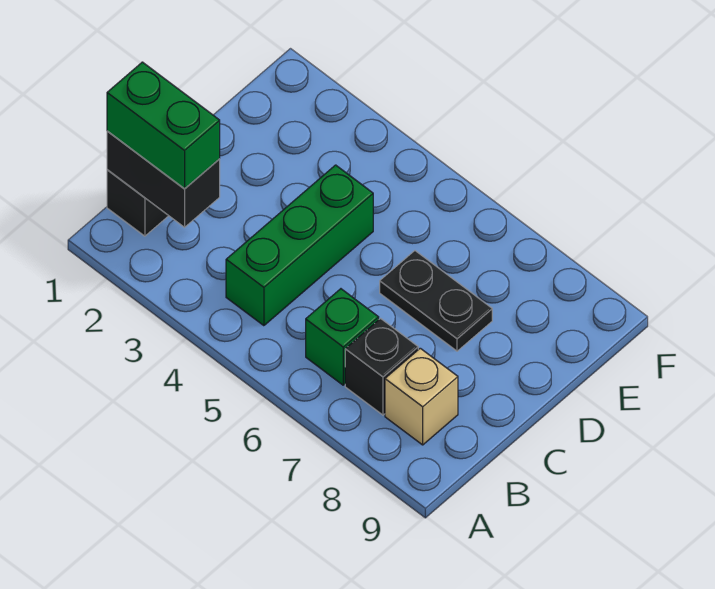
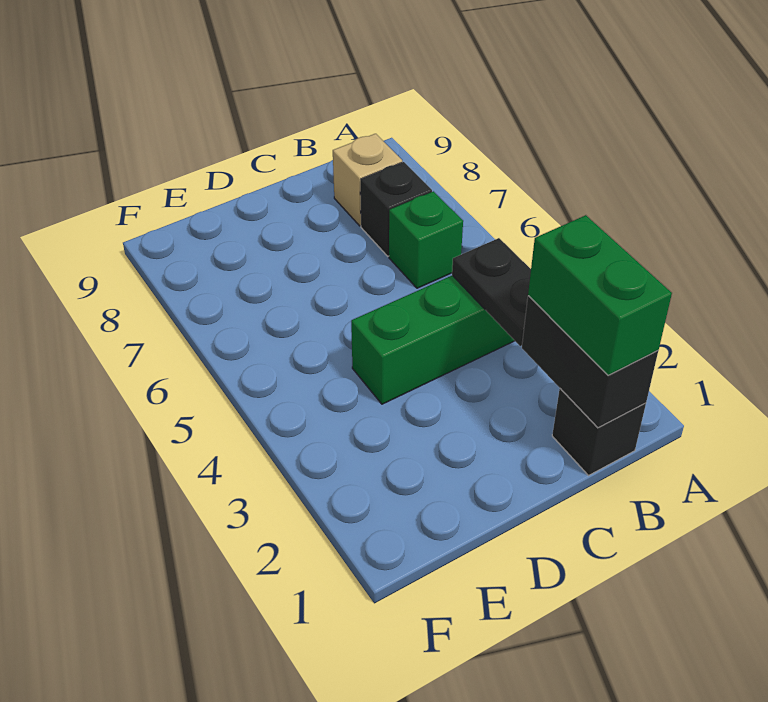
black plate D6:D7 level 1 -> black plate B3:B4 level 2

